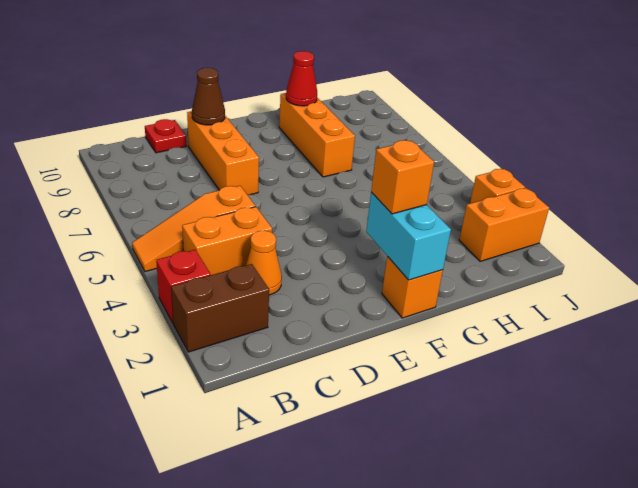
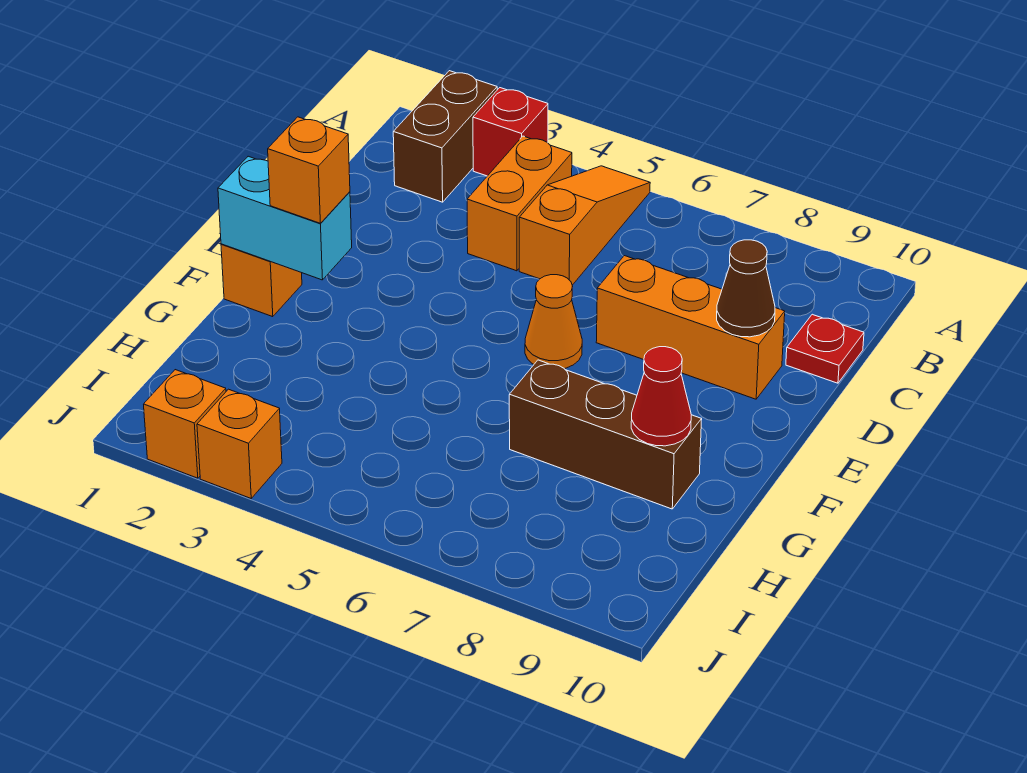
orange cone C3 level 1 -> orange cone E6 level 1
orange brick G7:G9 level 1 -> brown brick G7:G9 level 1
orange brick I2:J2 level 1 -> orange brick J2 level 1

